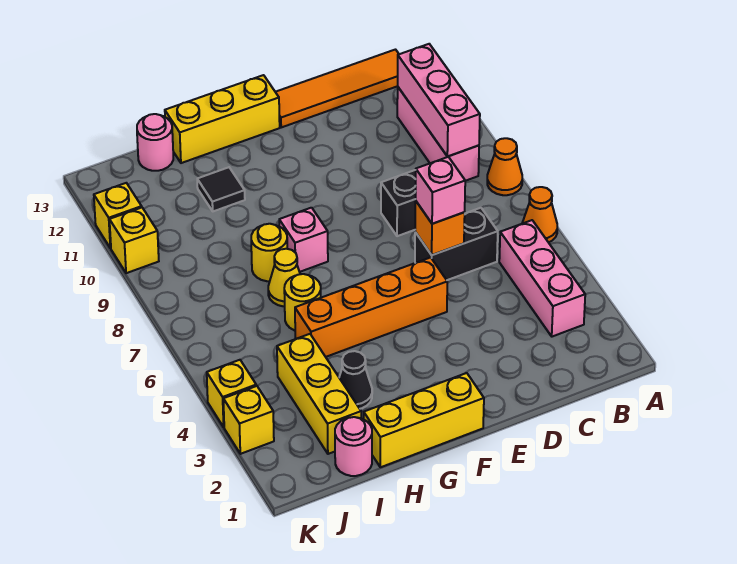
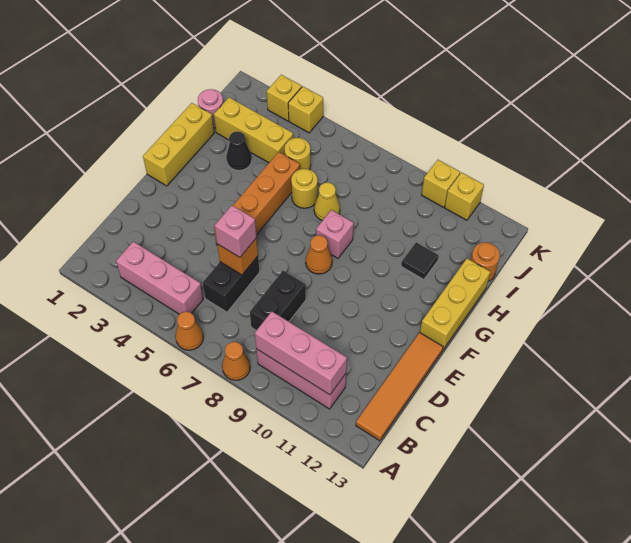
none -> orange cone F8 level 1
yellow round brick H8 level 1 -> yellow round brick I5 level 1
pink round brick I13 level 1 -> orange round brick I13 level 1

